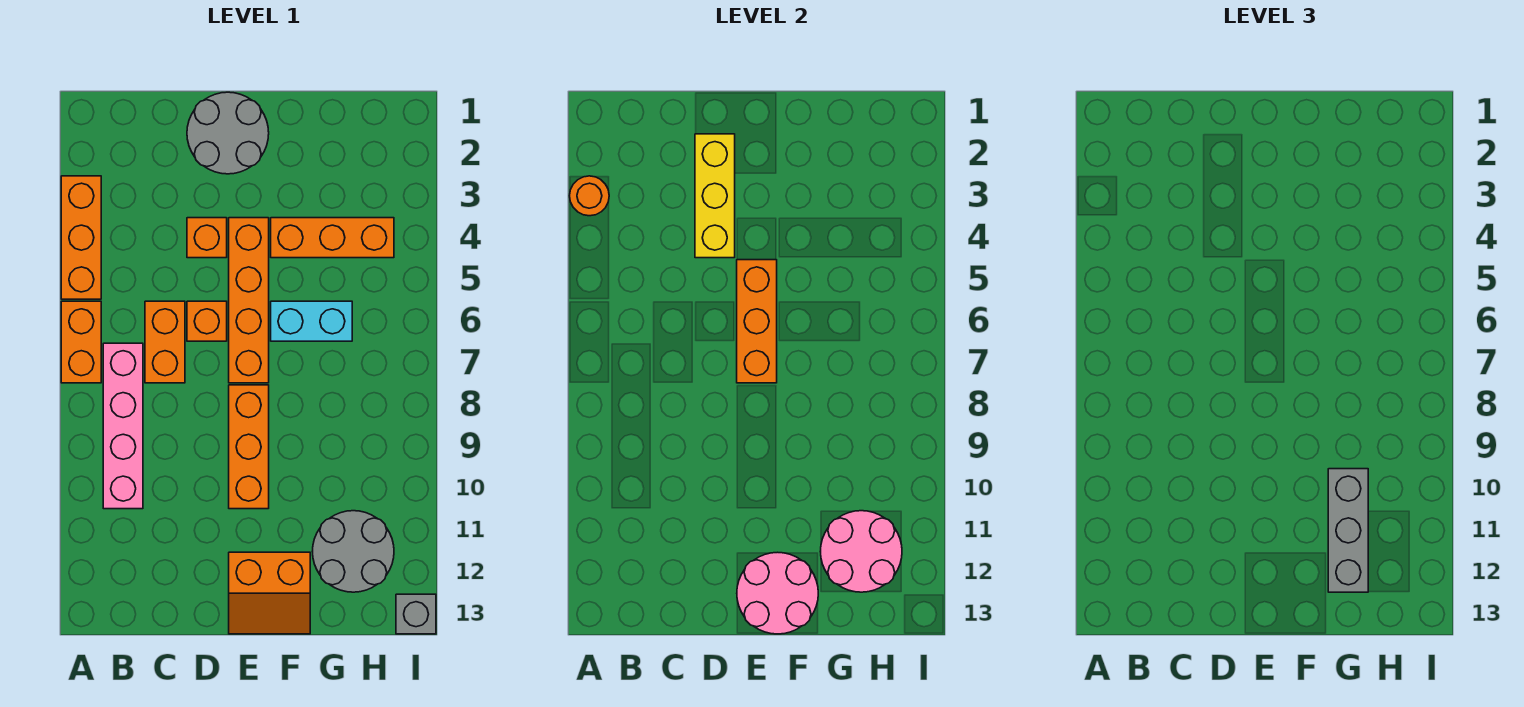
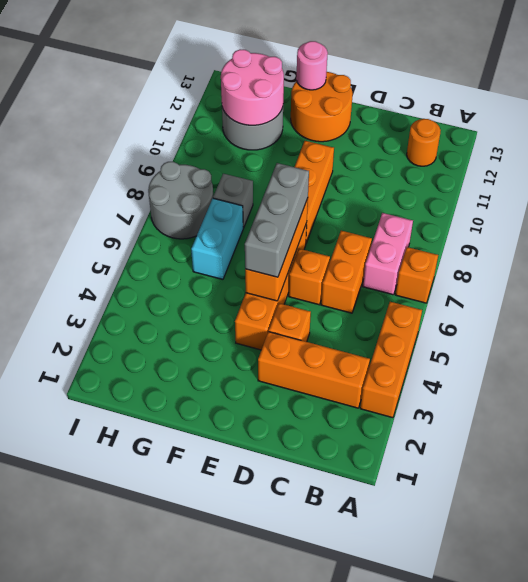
orange round brick A3 level 2 -> orange round brick B12 level 1
orange brick A6:A7 level 1 -> orange brick A7 level 1
pink brick B7:B10 level 1 -> pink brick B7:B8 level 1
grey round brick D1:E2 level 1 -> grey round brick H7:I8 level 1
yellow brick D2:D4 level 2 -> none
orange slope E12:F13 level 1 top 12 -> orange round brick E12:F13 level 1
pink round brick E12:F13 level 2 -> pink round brick F13 level 2
orange brick F4:H4 level 1 -> orange brick B3:D3 level 1
cyan brick F6:G6 level 1 -> cyan brick G6:G7 level 1
grey brick G10:G12 level 3 -> grey brick E5:E7 level 3
grey brick I13 level 1 -> grey brick G8 level 1

